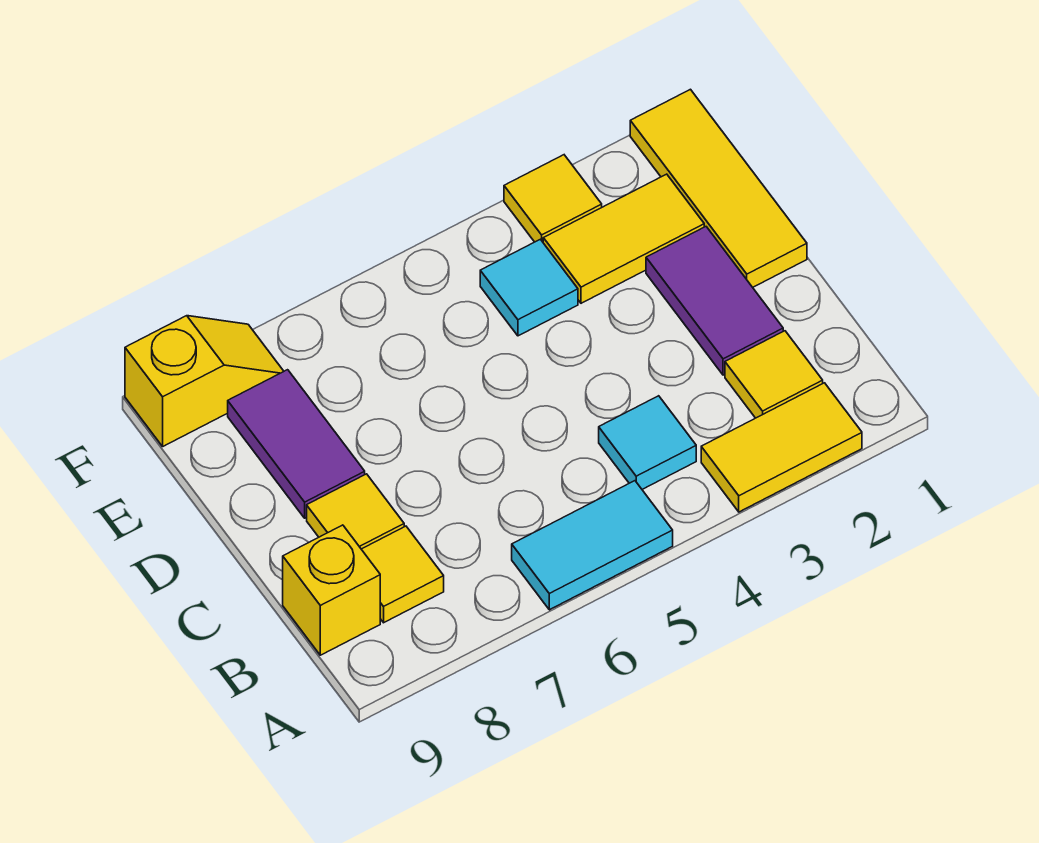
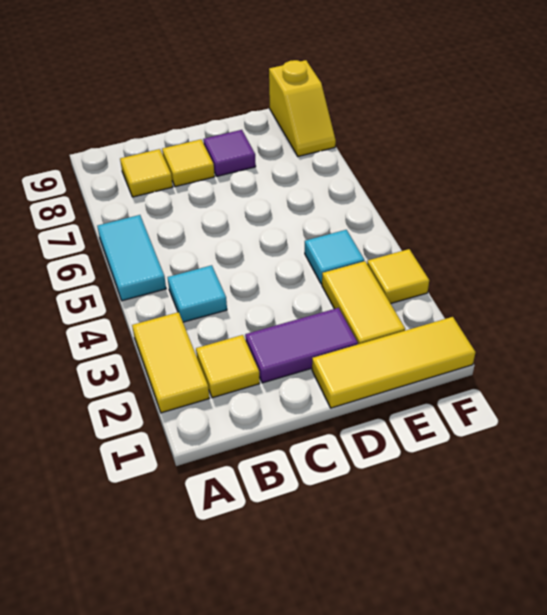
yellow brick B9 level 1 -> none
purple tile D8:E8 level 1 -> purple tile D8 level 1

